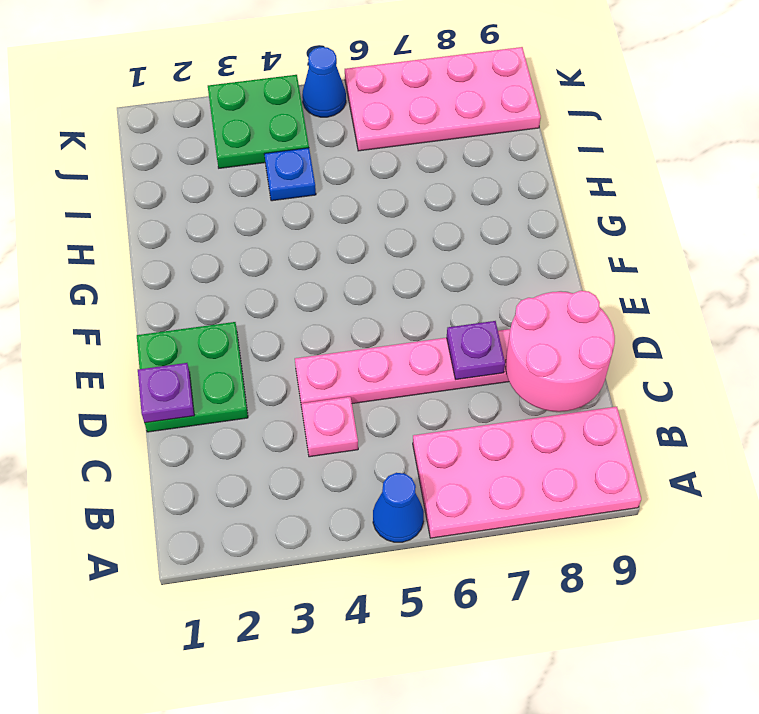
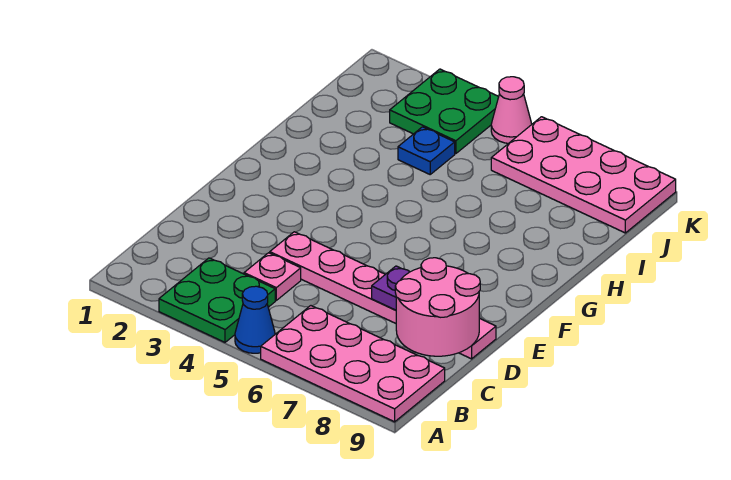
green plate D1:E2 level 1 -> green plate A3:B4 level 1
purple plate D1 level 2 -> none
blue cone K5 level 1 -> pink cone K5 level 1

